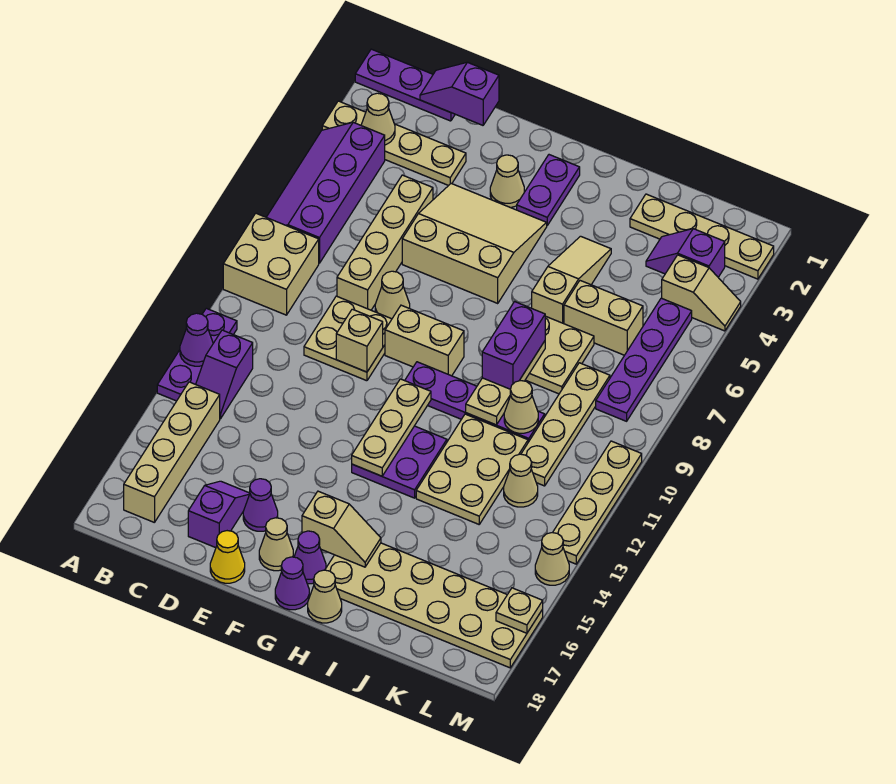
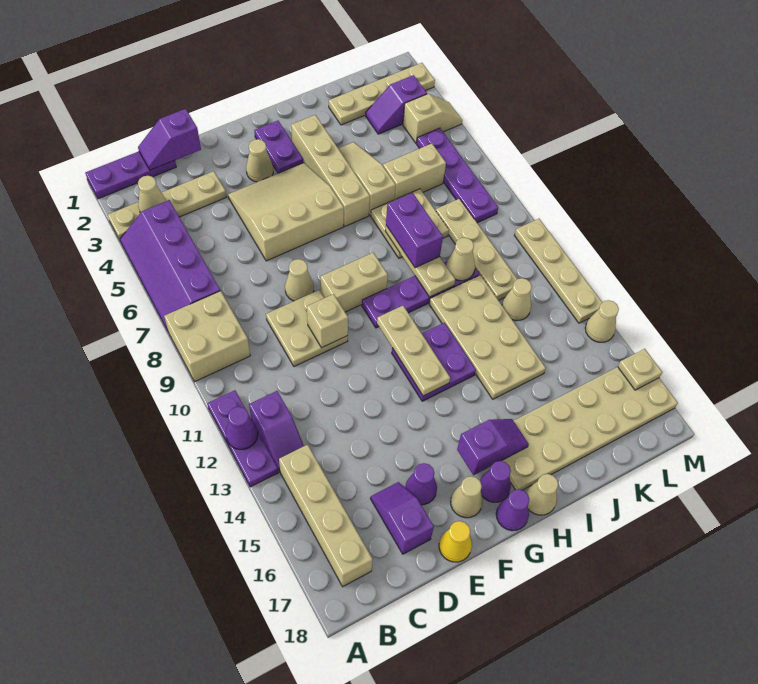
tan brick D5:D8 level 1 -> tan brick H3:H6 level 1
tan slope G16:H16 level 2 top G -> purple slope G16:H16 level 2 top G
tan plate I11:J13 level 1 -> tan plate I11:J14 level 1

